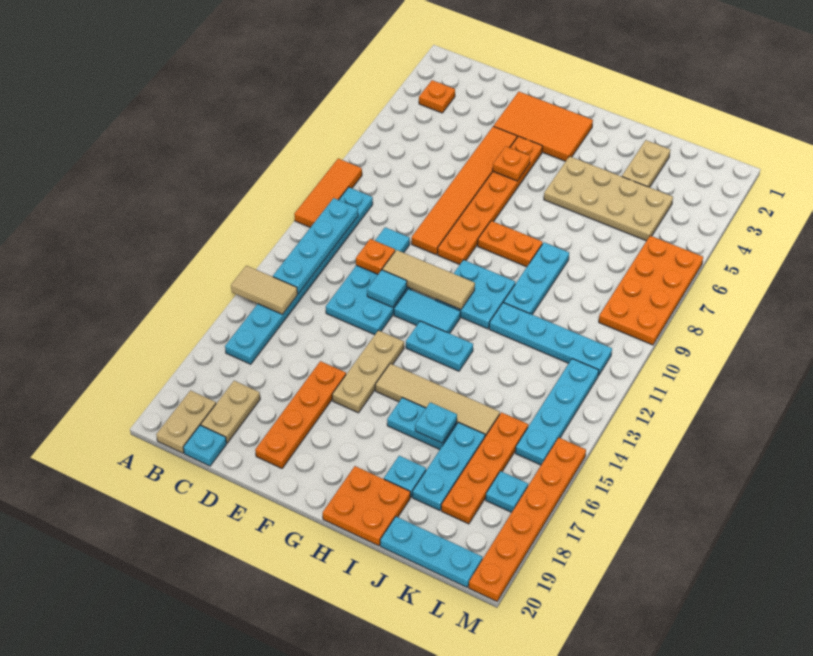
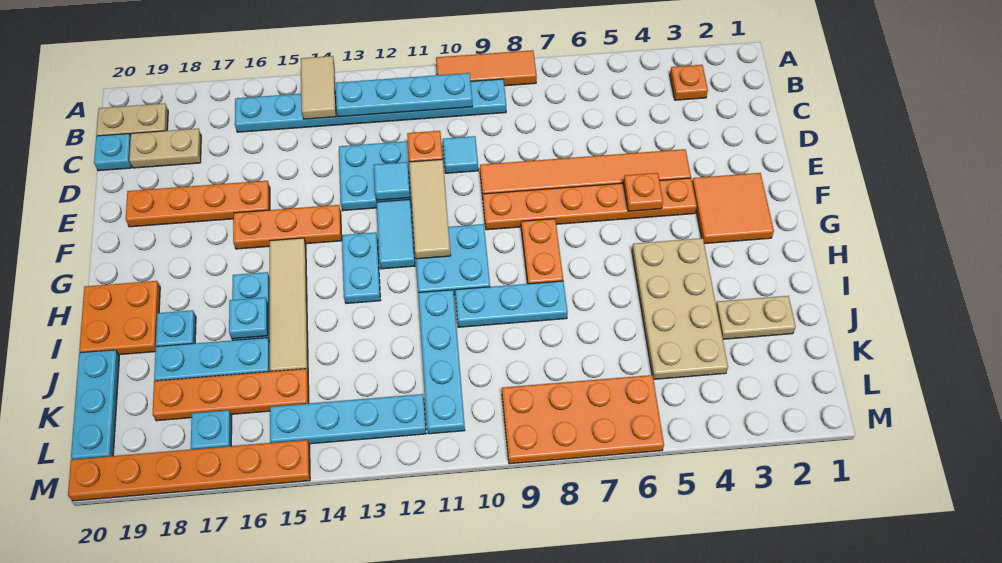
orange tile E2:G3 level 1 -> orange tile F2:G3 level 1
tan plate F14:F16 level 1 -> orange plate F14:F16 level 1

